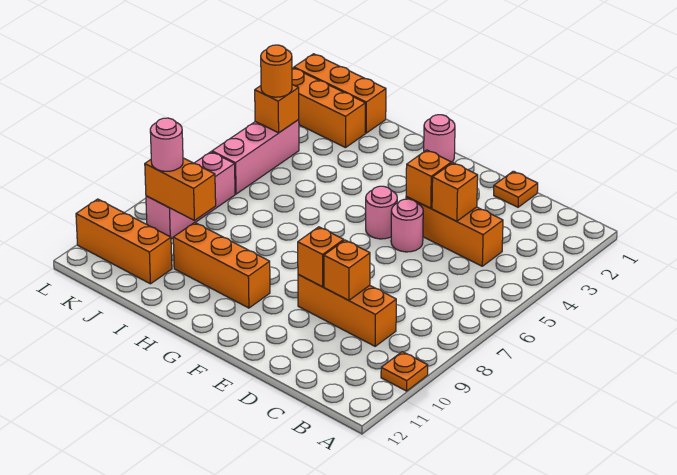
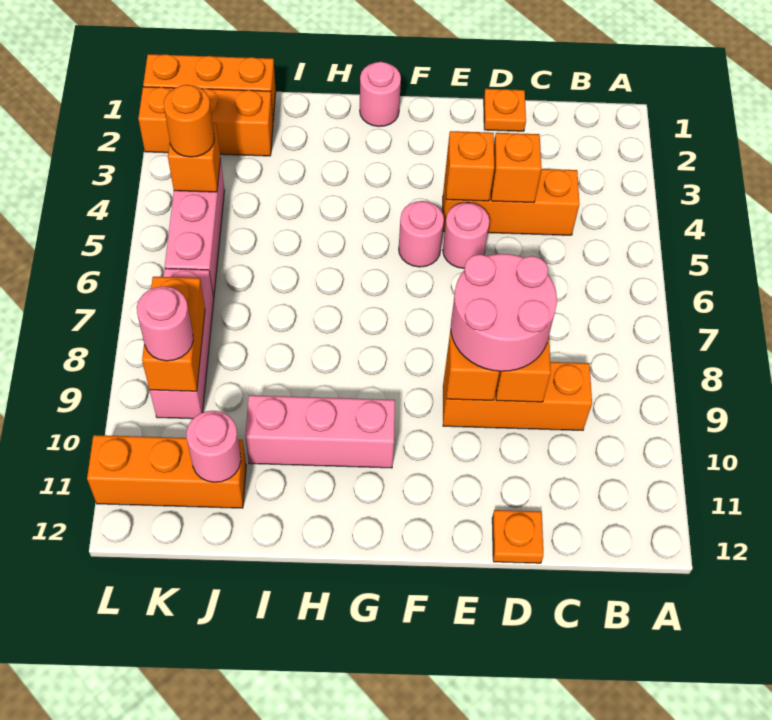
orange plate A10 level 1 -> orange plate D12 level 1
none -> pink round brick D8:E9 level 3
orange brick G10:I10 level 1 -> pink brick G10:I10 level 1
orange brick J9:K9 level 2 -> orange brick K8:K9 level 2
none -> pink round brick J11 level 2

